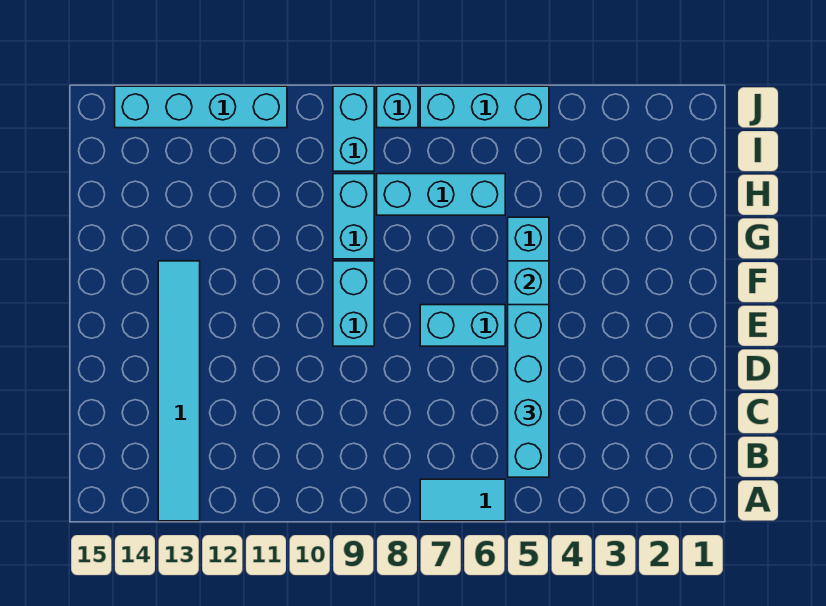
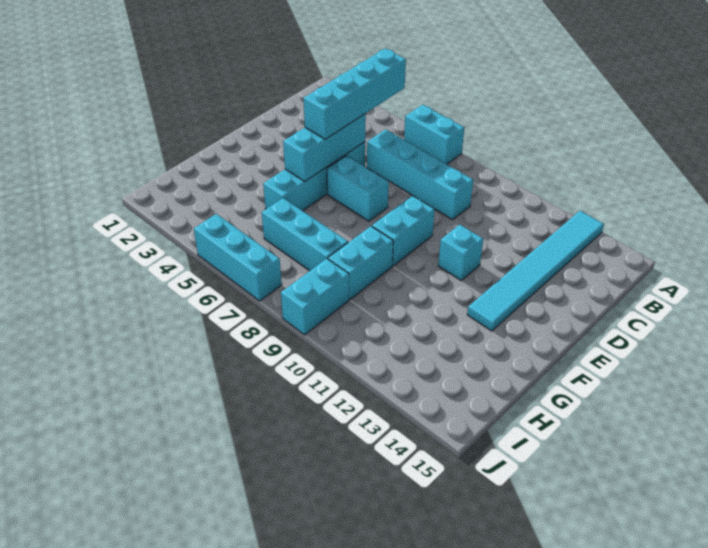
cyan tile A6:A7 level 1 -> cyan brick A6:A7 level 1
cyan brick J8 level 1 -> cyan brick E11 level 1
cyan brick J11:J14 level 1 -> cyan brick C6:C9 level 1

